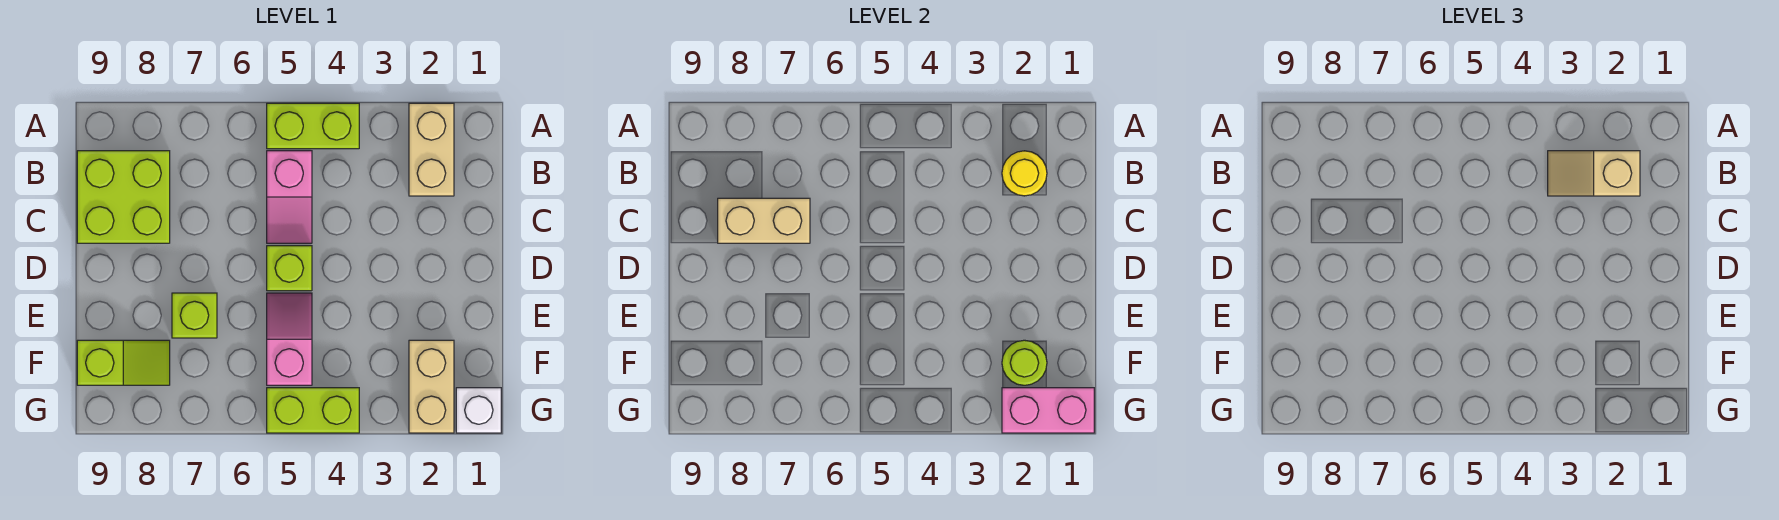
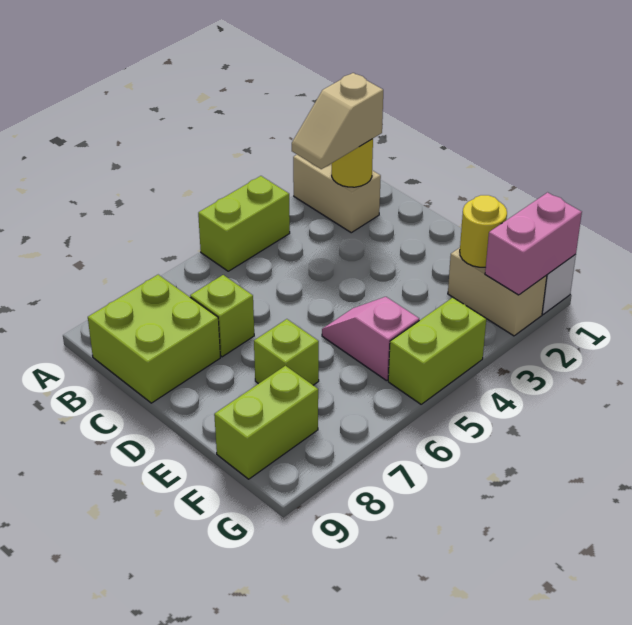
pink slope B5:C5 level 1 top B -> none
tan brick C7:C8 level 2 -> none
lime brick D5 level 1 -> lime brick C7 level 1
lime round brick F2 level 2 -> yellow round brick F2 level 2
lime slope F8:F9 level 1 top 9 -> lime brick F8:F9 level 1

